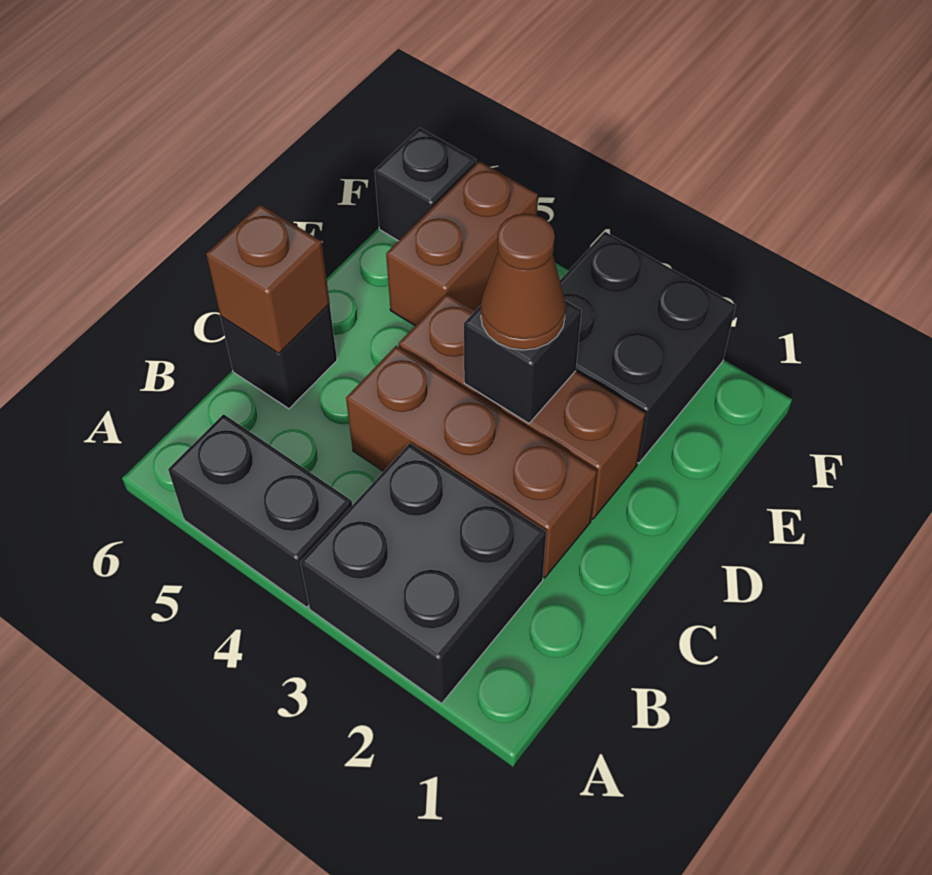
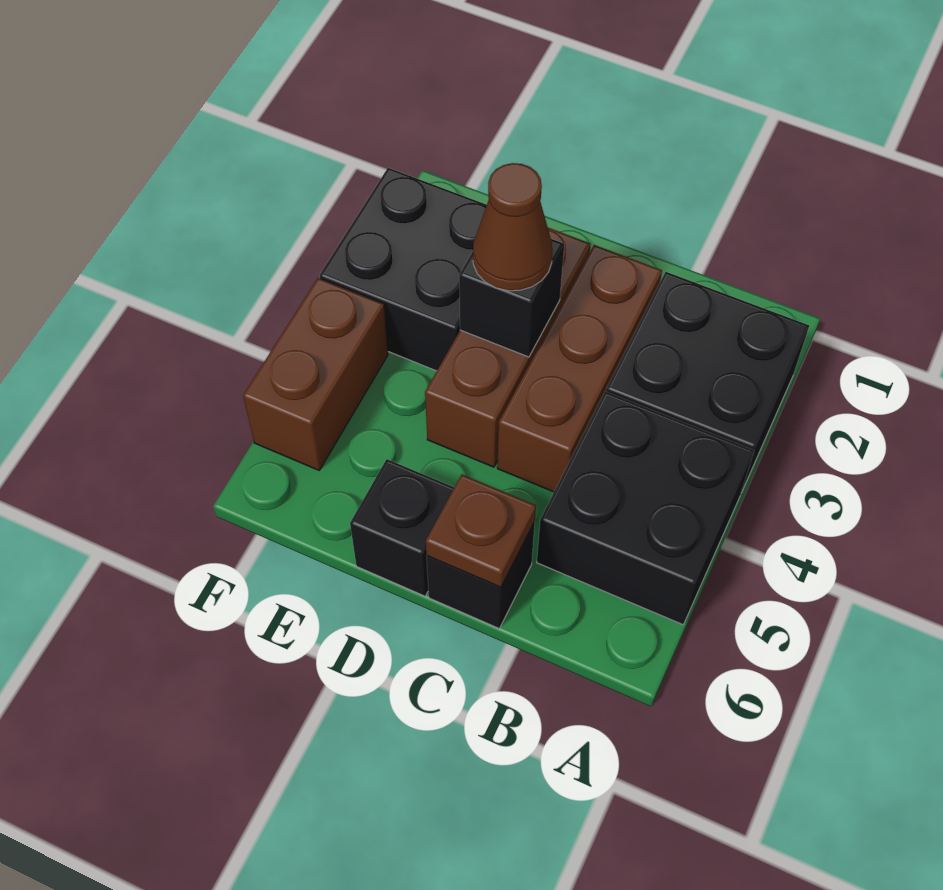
black brick A4:A5 level 1 -> black brick A4:B5 level 1
brown brick C6 level 2 -> brown plate C6 level 2
brown brick E5:F5 level 1 -> brown brick F4:F5 level 1
black brick F6 level 1 -> black brick D6 level 1

